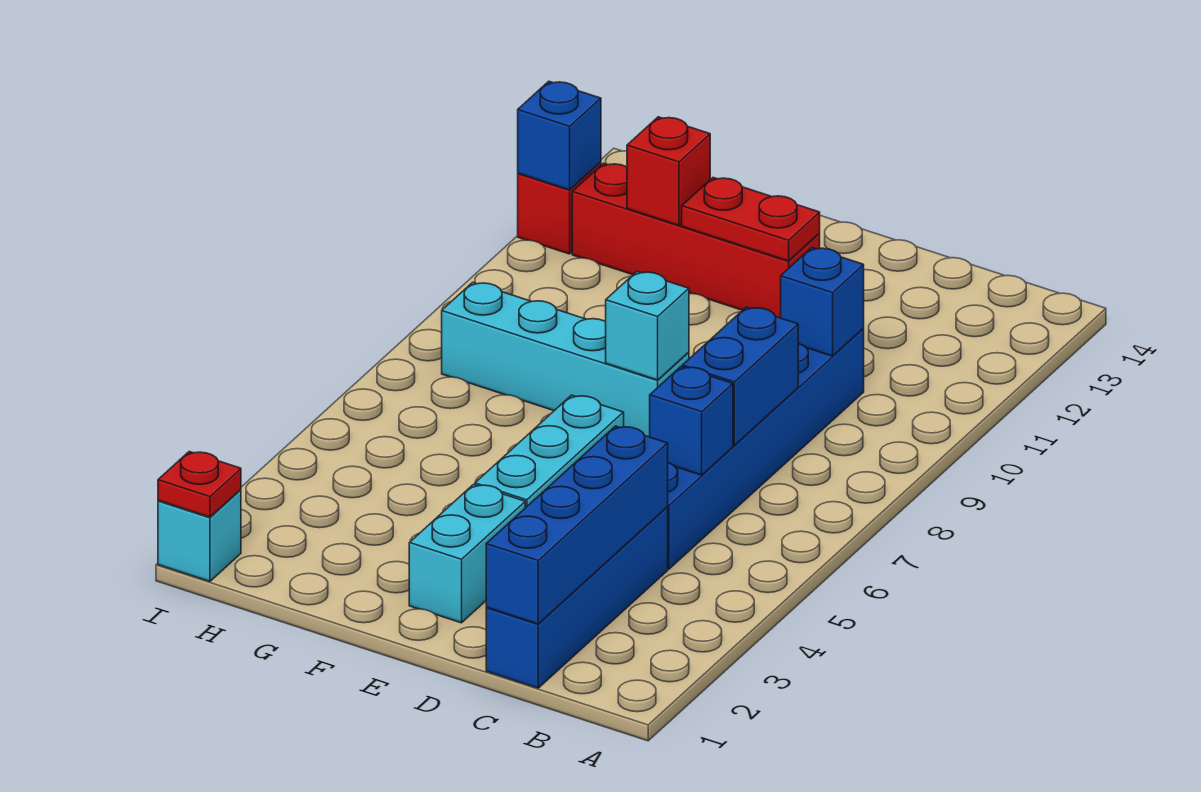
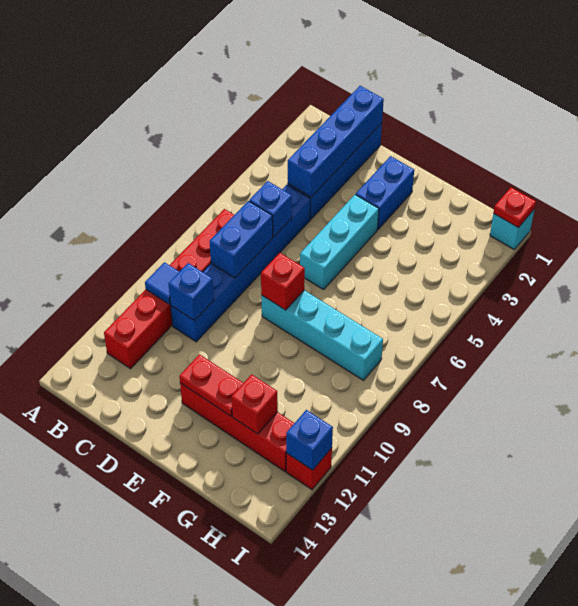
none -> red brick B7:B12 level 1
none -> blue tile B10 level 2
cyan brick E2:E3 level 1 -> blue brick E2:E3 level 1
cyan brick E8 level 2 -> red brick E8 level 2

